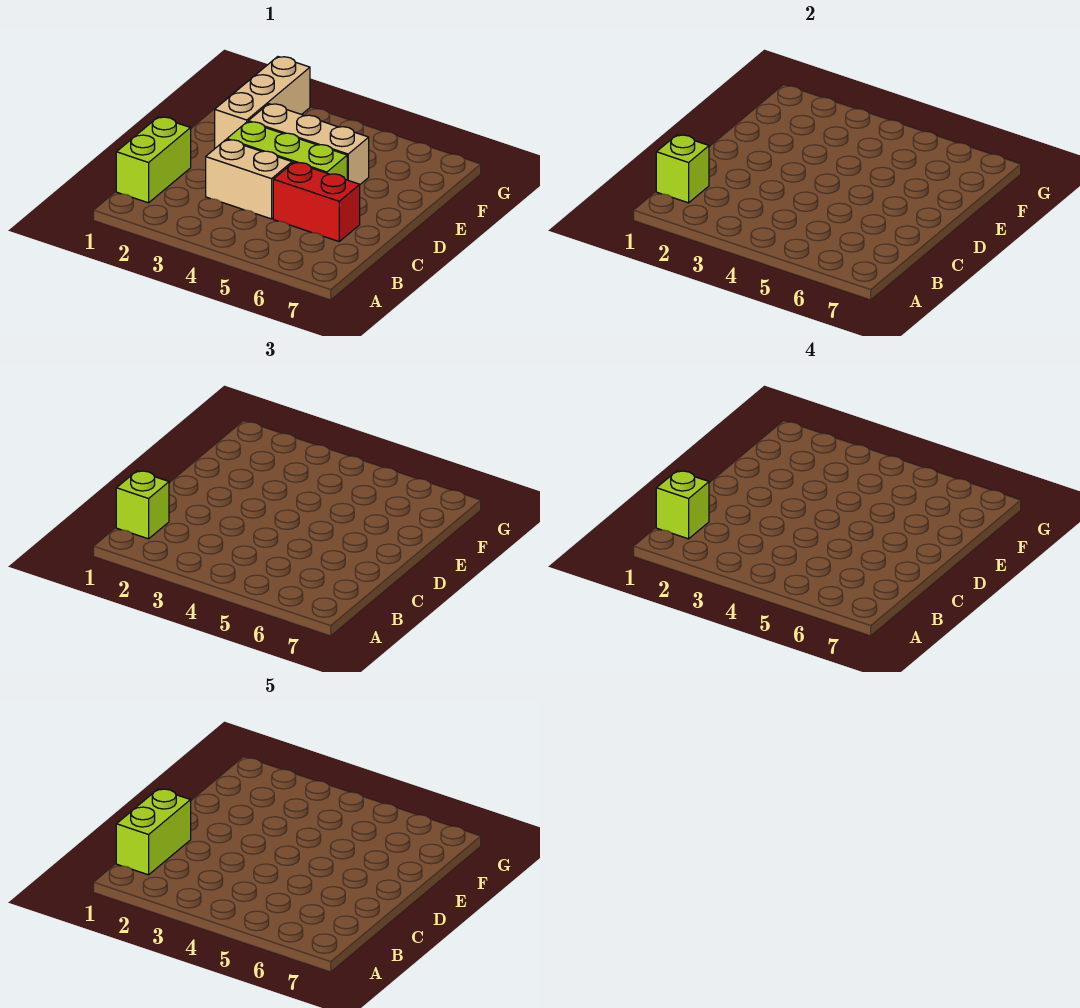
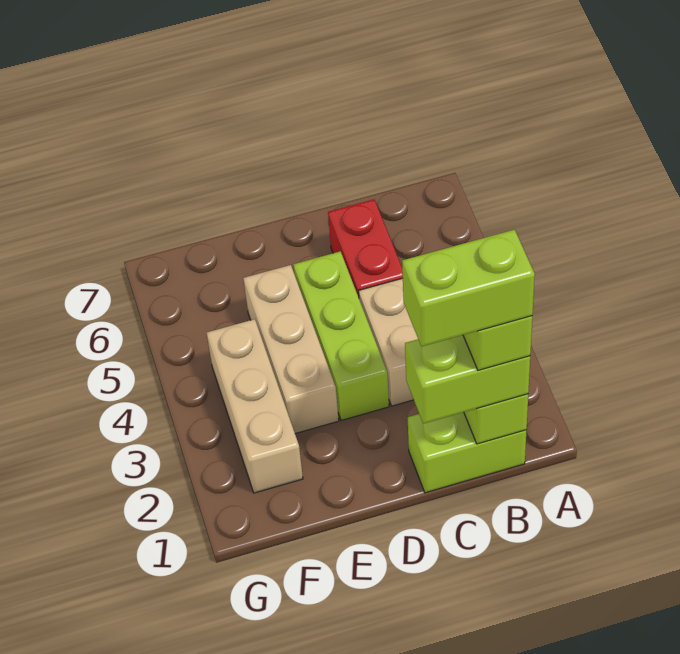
lime brick B1 level 3 -> lime brick B1:C1 level 3
tan brick E2:G2 level 1 -> tan brick F2:F4 level 1

